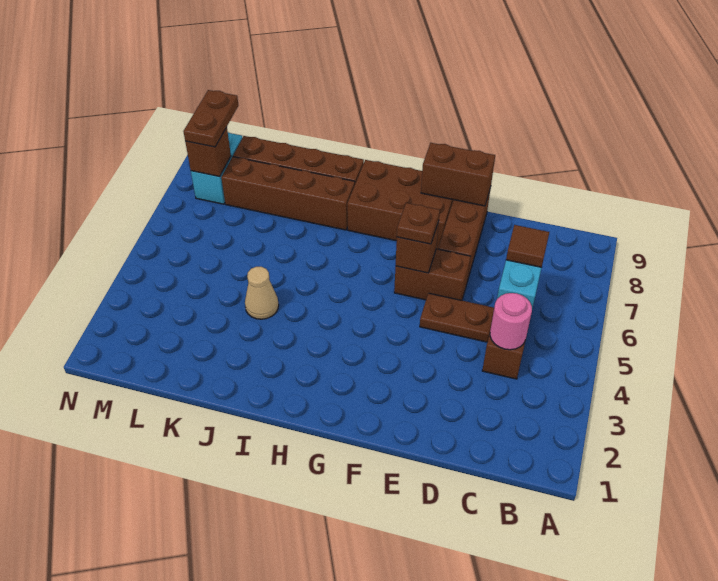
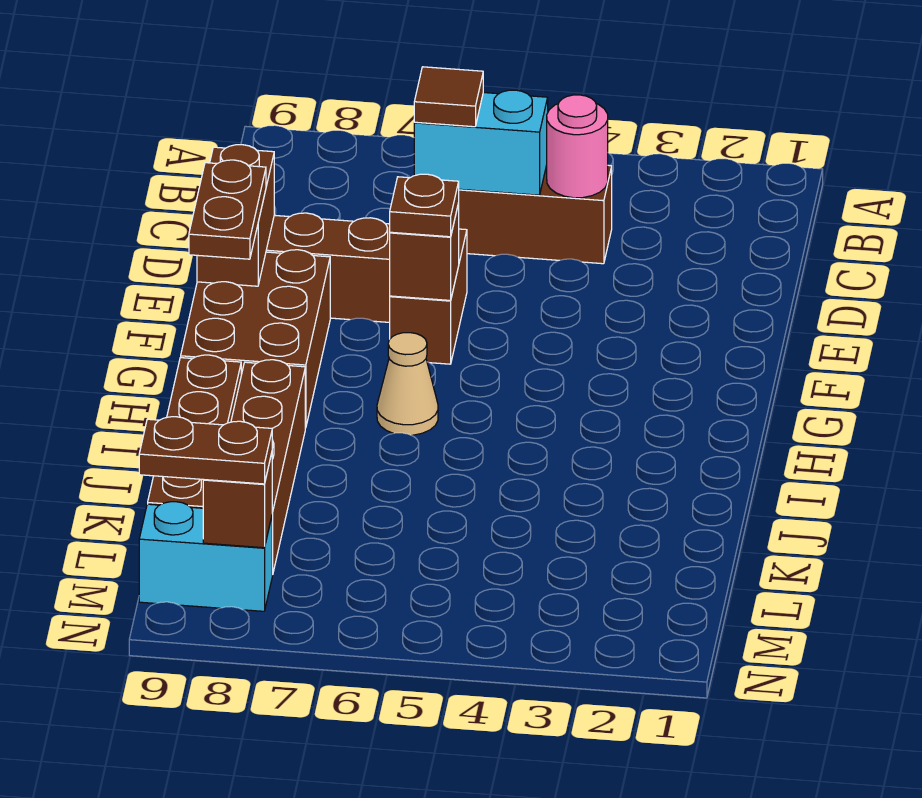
brown plate D5:E5 level 1 -> brown plate F9:G9 level 3
tan cone J4 level 1 -> tan cone H6 level 1

